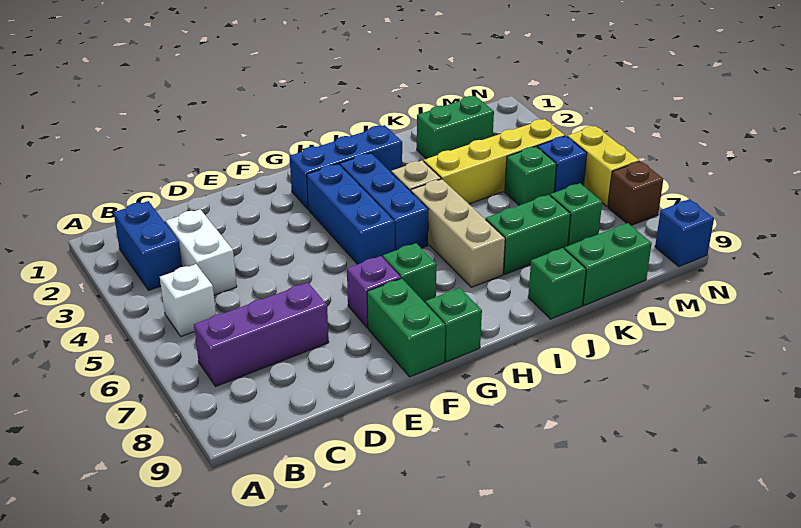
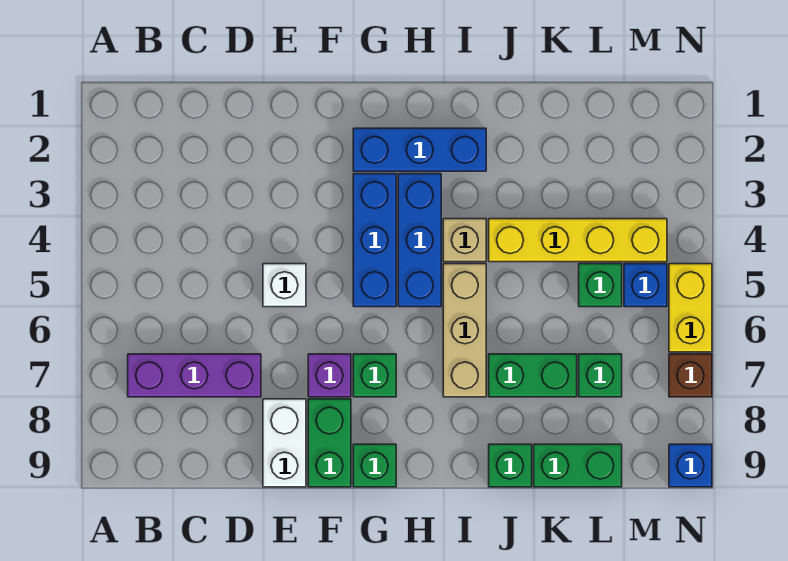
blue brick B2:B3 level 1 -> none
white brick B5 level 1 -> white brick E5 level 1
white brick C3:C4 level 1 -> white brick E8:E9 level 1
green brick K2:L2 level 1 -> none

